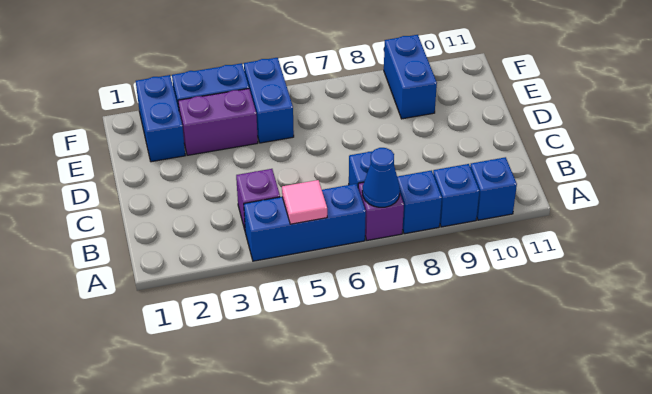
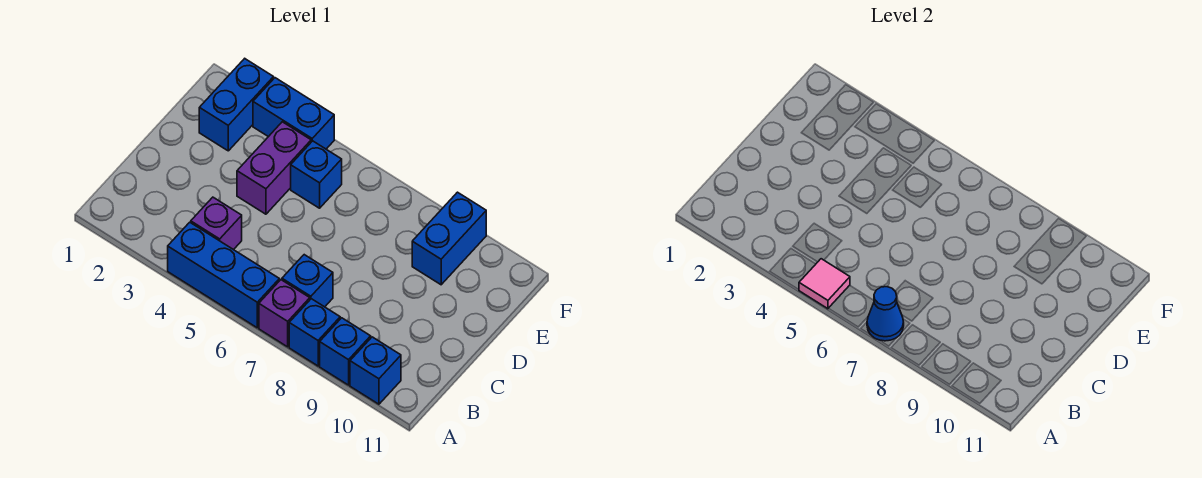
purple brick E3:E4 level 1 -> purple brick D4:E4 level 1
blue brick E5:F5 level 1 -> blue brick E5 level 1

